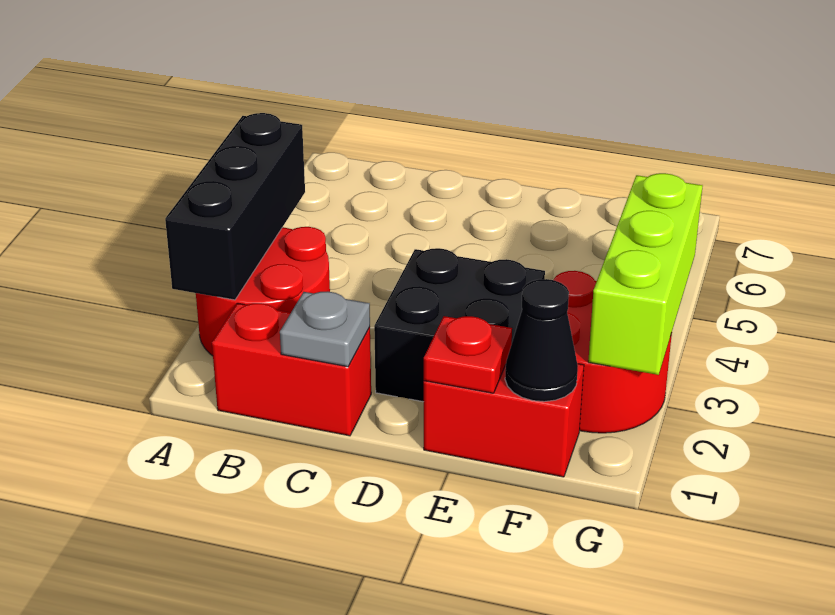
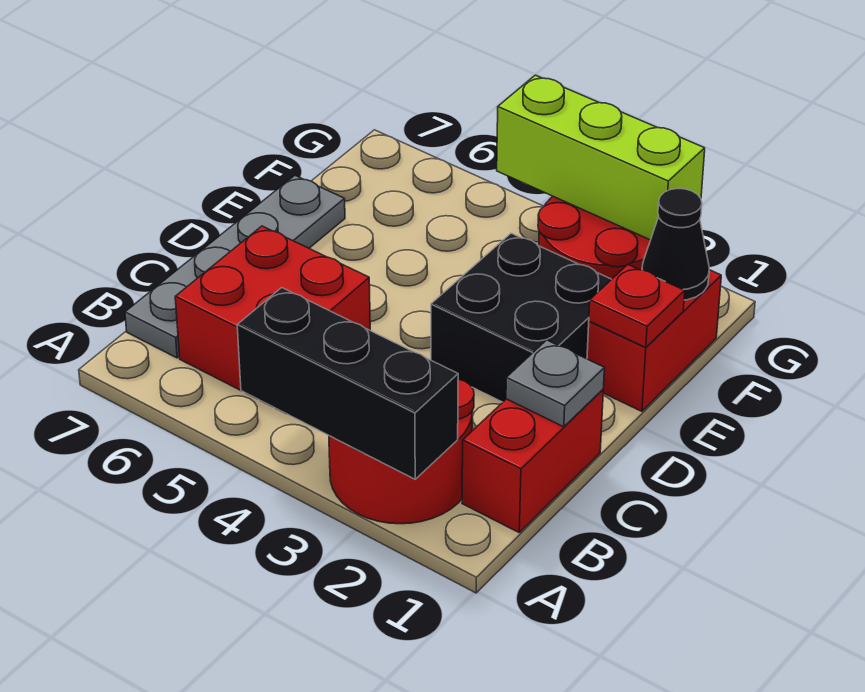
none -> red brick B5:C6 level 1
none -> grey plate B7:E7 level 1

